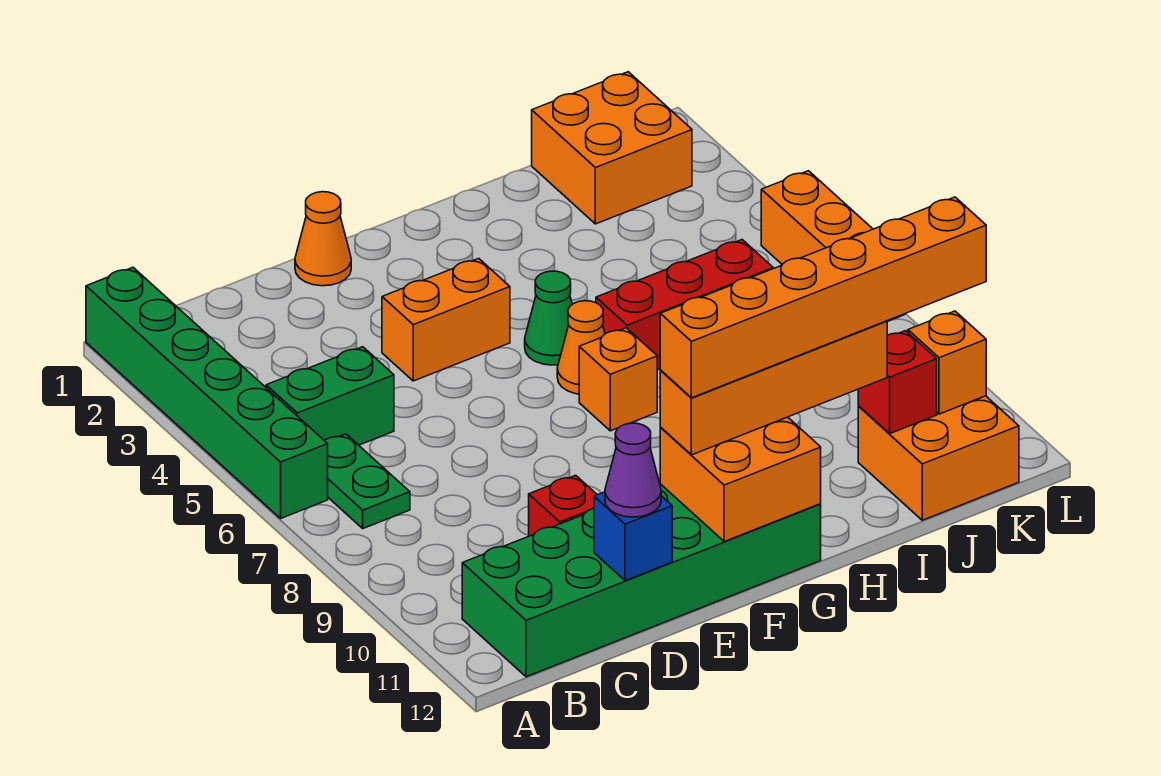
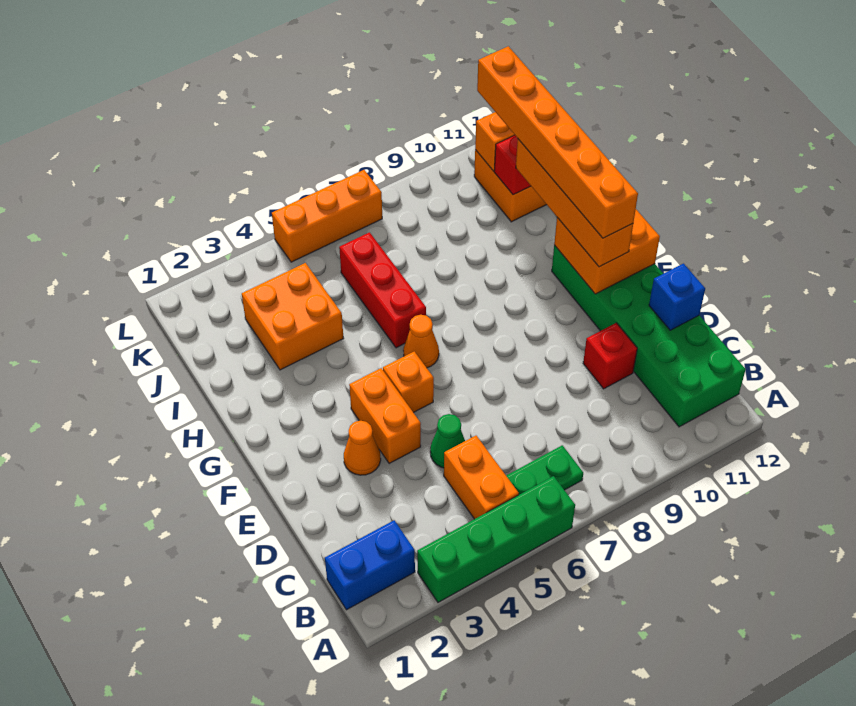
green brick A1:A6 level 1 -> green brick A3:A6 level 1
none -> blue brick B1:B2 level 1
green brick B5:C5 level 1 -> orange brick B5:C5 level 1
purple cone D12 level 3 -> none
orange cone E1 level 1 -> orange cone E3 level 1
green cone G5 level 1 -> green cone D5 level 1
orange brick G7 level 1 -> orange brick F5 level 1
orange brick J1:K2 level 1 -> orange brick I3:J4 level 1

